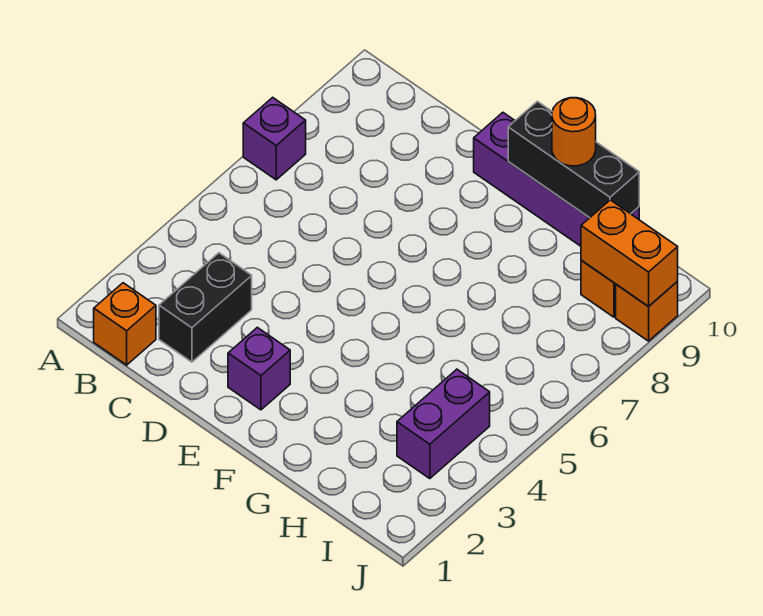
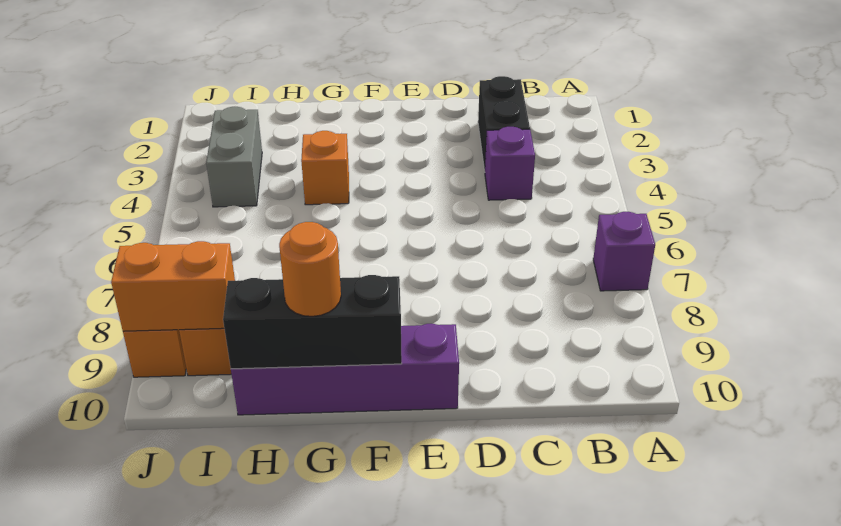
orange brick B1 level 1 -> orange brick G4 level 1
purple brick E2 level 1 -> purple brick C4 level 1
purple brick I3:I4 level 1 -> grey brick I3:I4 level 1

